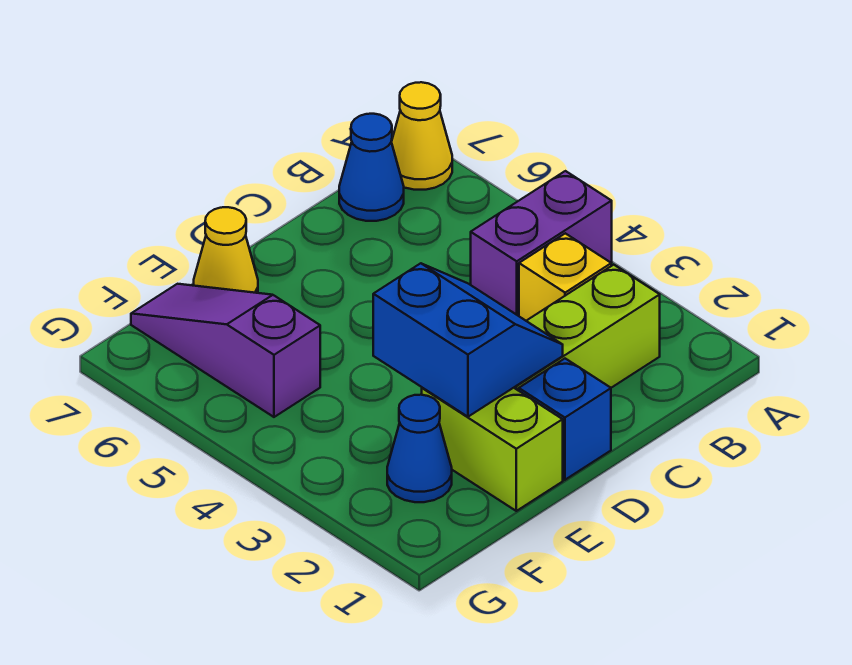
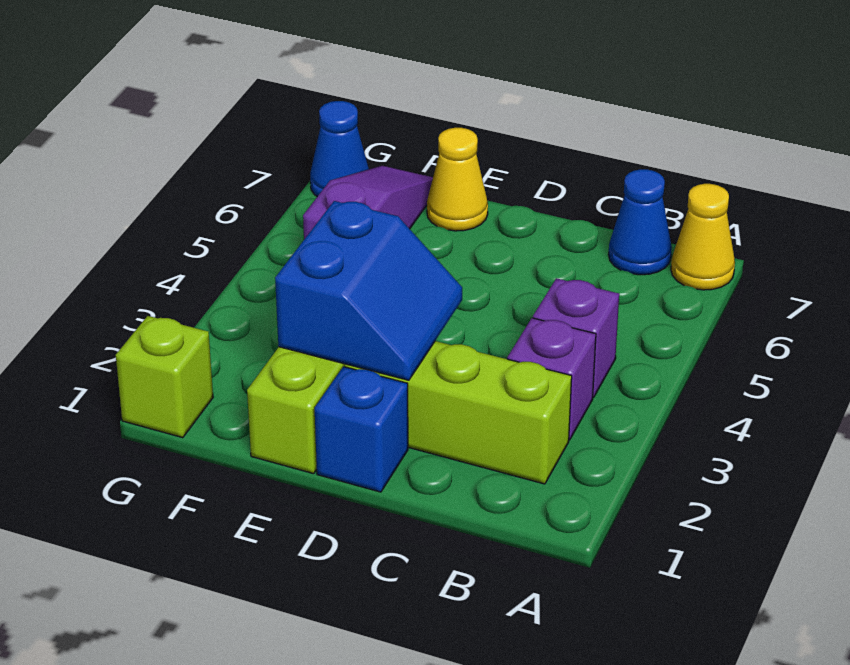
purple brick A4:B4 level 1 -> purple brick B4 level 1
yellow brick B3 level 1 -> purple brick B3 level 1
blue cone F2 level 1 -> blue cone G7 level 1
none -> lime brick G1 level 1

